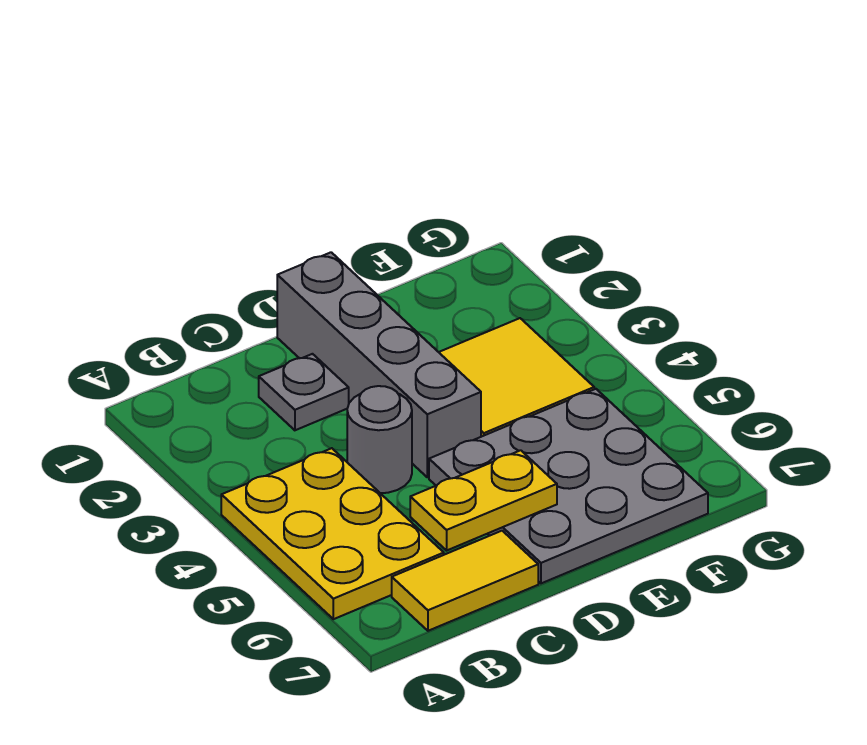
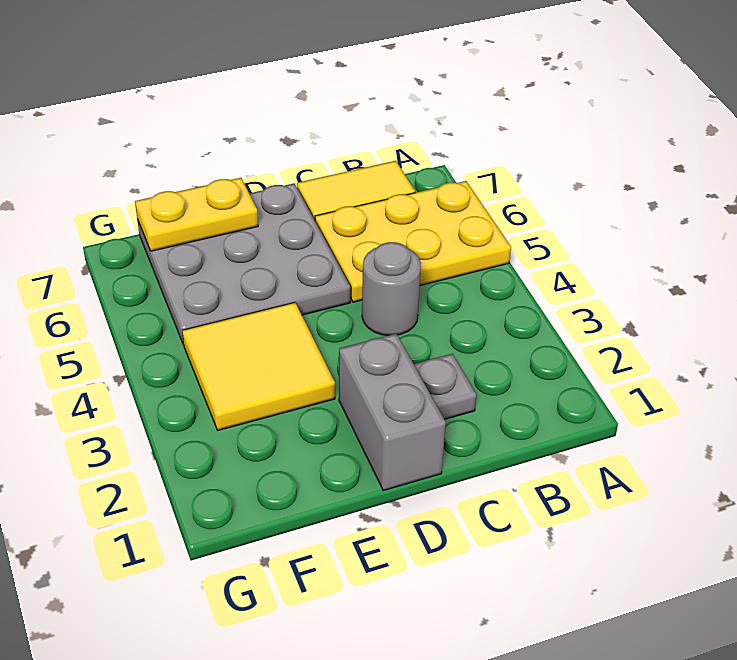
yellow plate A4:B6 level 1 -> yellow plate A5:C6 level 1
yellow plate C6:D6 level 2 -> yellow plate E7:F7 level 2
grey brick D1:D4 level 1 -> grey brick D1:D2 level 1

